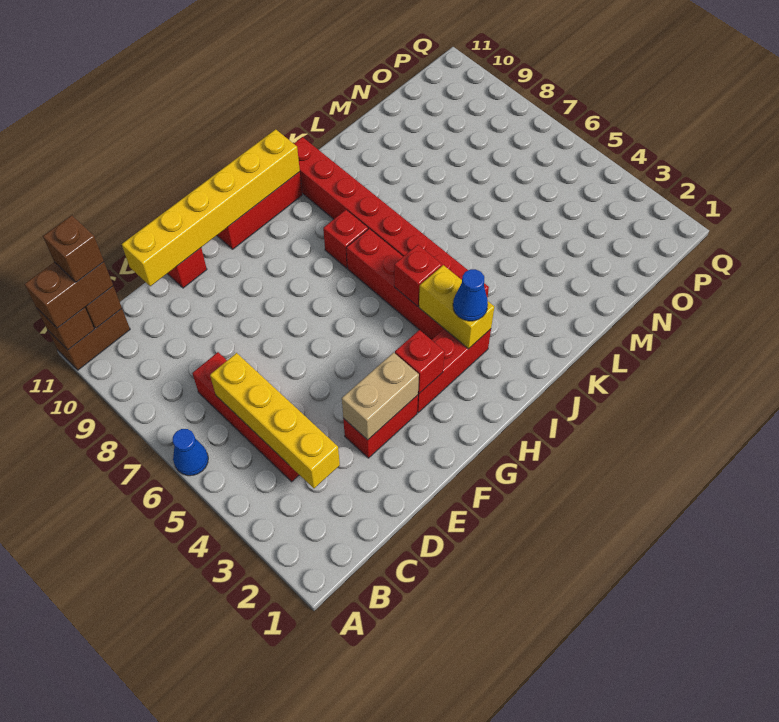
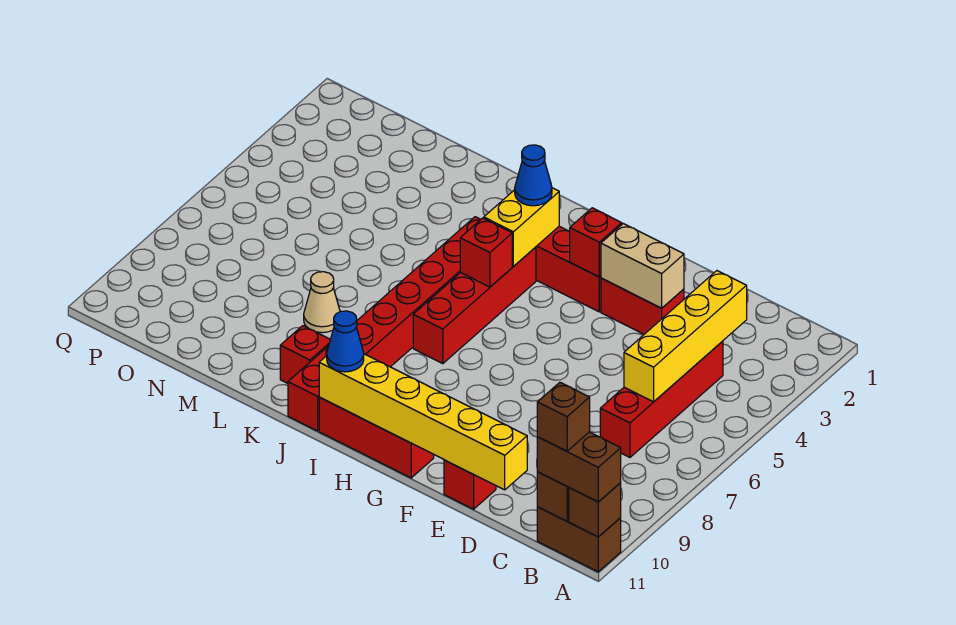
blue cone A6 level 1 -> blue cone I11 level 3
red brick I8 level 1 -> red brick K10 level 1
none -> tan cone L8 level 1

